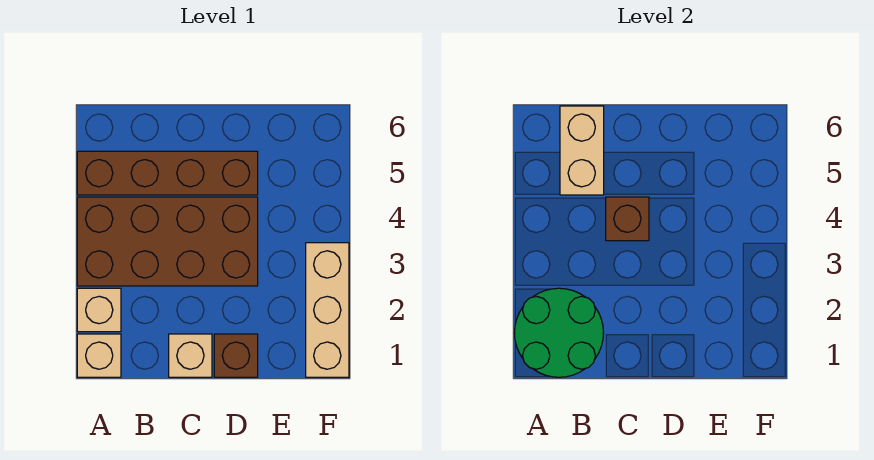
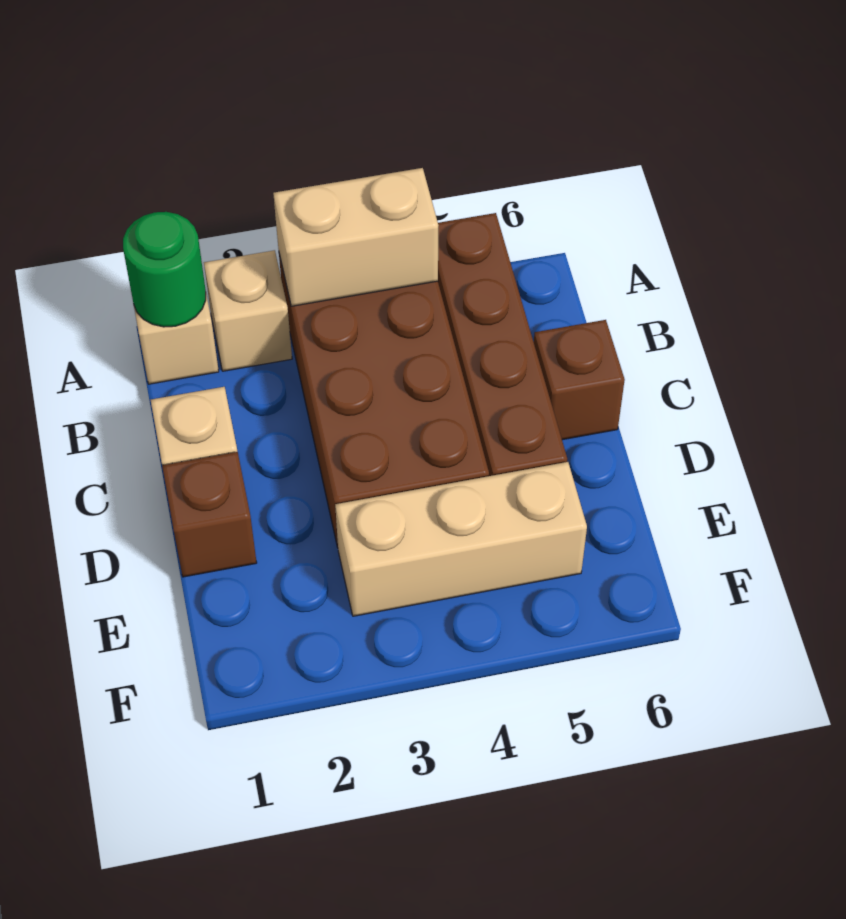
green round brick A1:B2 level 2 -> green round brick A1 level 2
tan brick B5:B6 level 2 -> tan brick A3:A4 level 2
brown brick C4 level 2 -> brown brick C6 level 1
tan brick F1:F3 level 1 -> tan brick E3:E5 level 1

